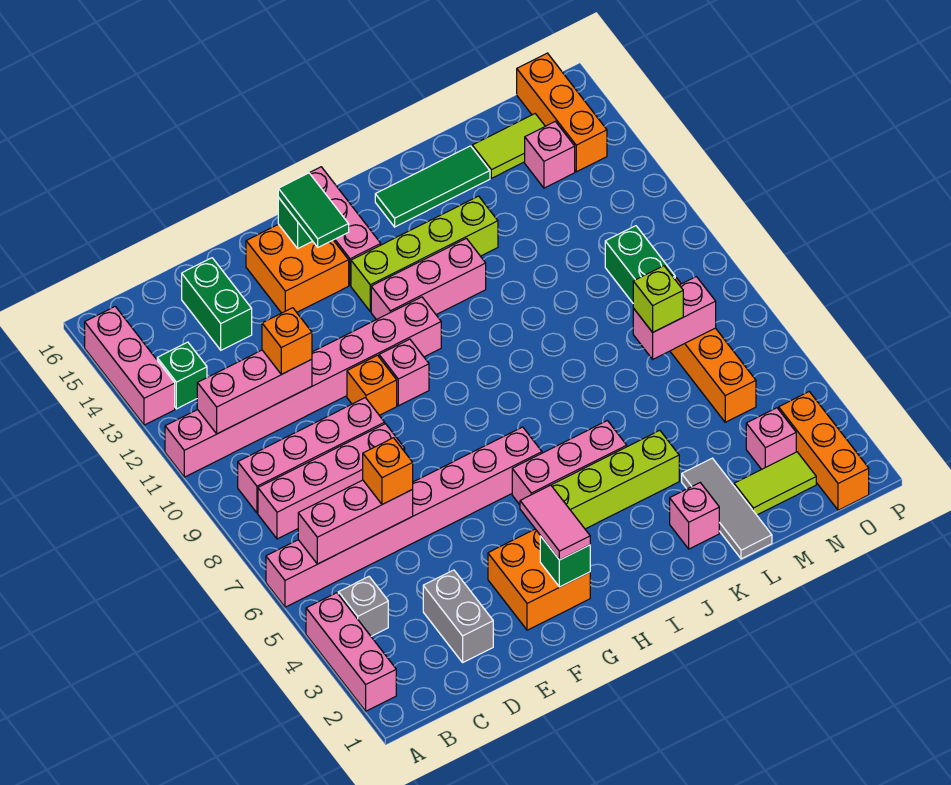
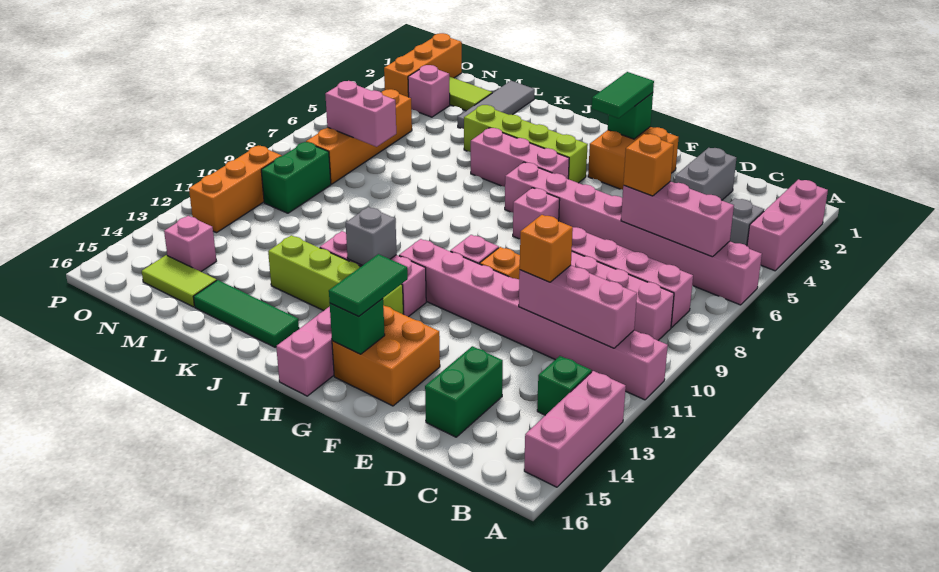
pink tile G2:G3 level 3 -> green tile G2:G3 level 3
none -> grey brick I12 level 2
pink brick K2 level 1 -> pink brick G7 level 1
lime brick M7 level 3 -> none
orange brick O14:O16 level 1 -> orange brick O10:O12 level 1

